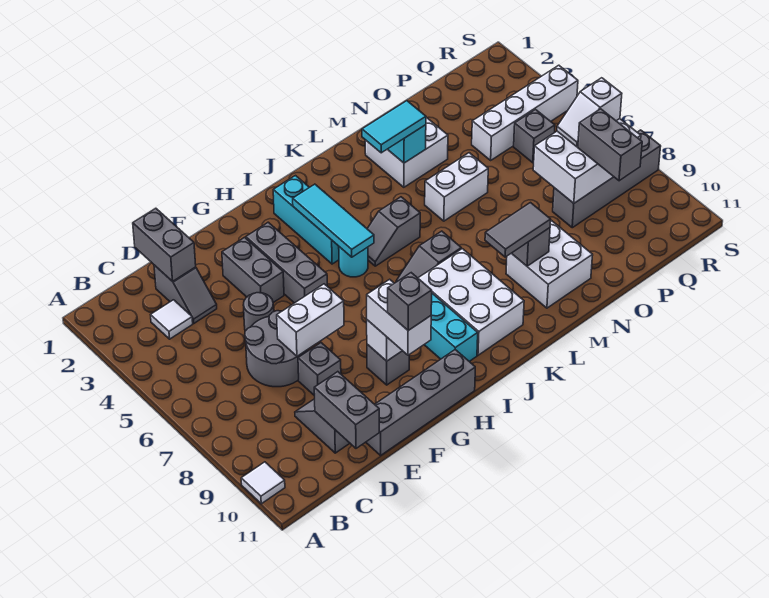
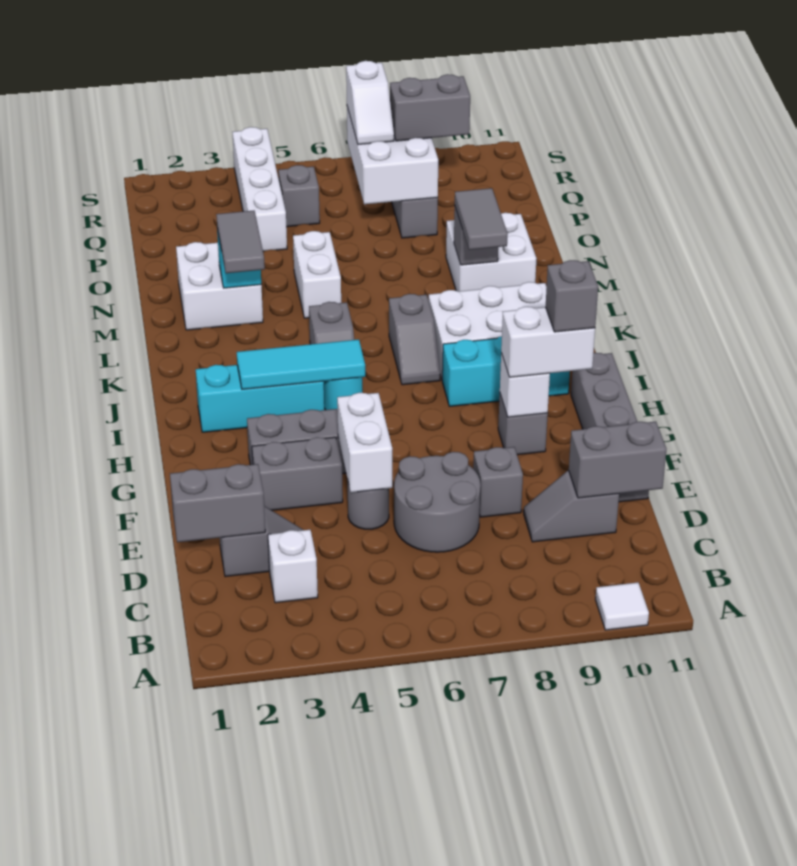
white tile C3 level 1 -> white brick C3 level 1
white brick E7:F7 level 2 -> white brick E5:F5 level 2
cyan tile L3:M3 level 3 -> grey tile L3:M3 level 3

